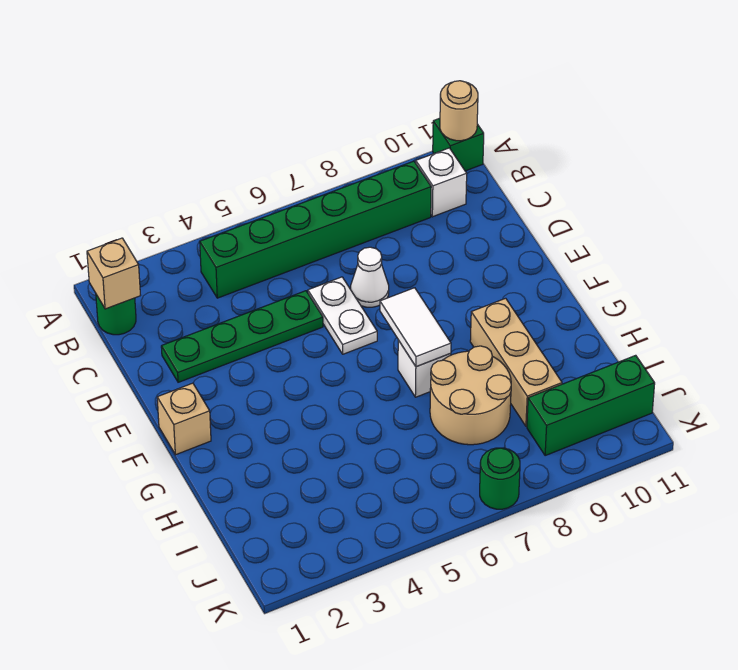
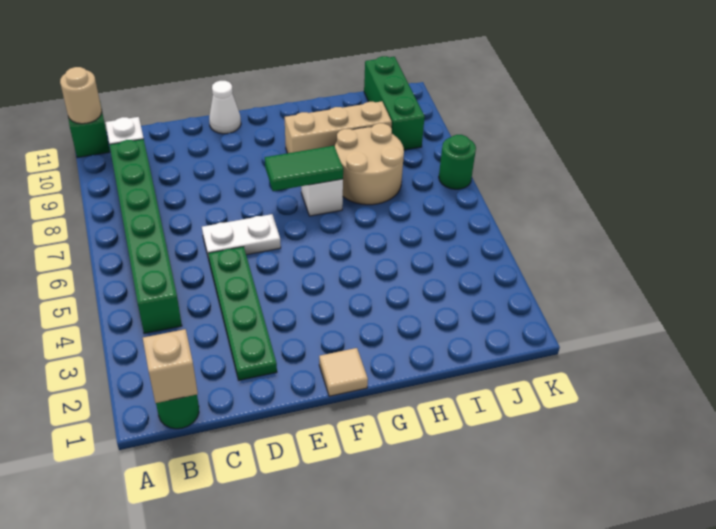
white cone D7 level 1 -> white cone E11 level 1
tan brick F1 level 1 -> tan tile F1 level 1
white tile F7:G7 level 2 -> green tile F7:G7 level 2

